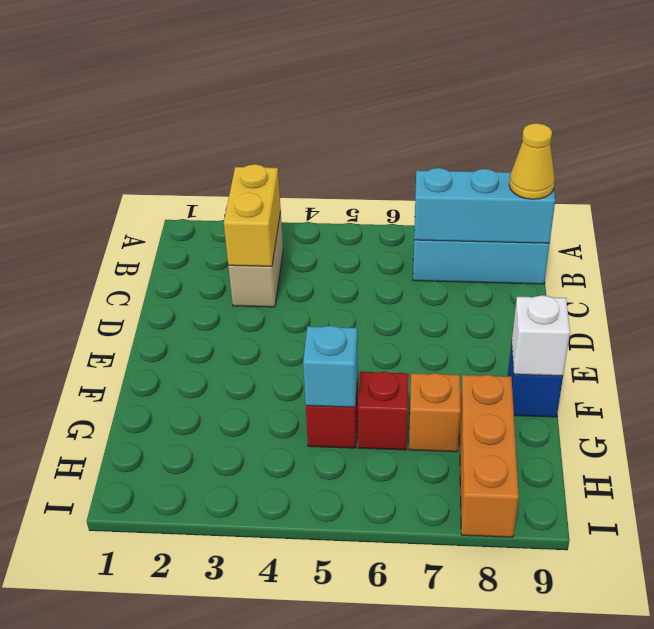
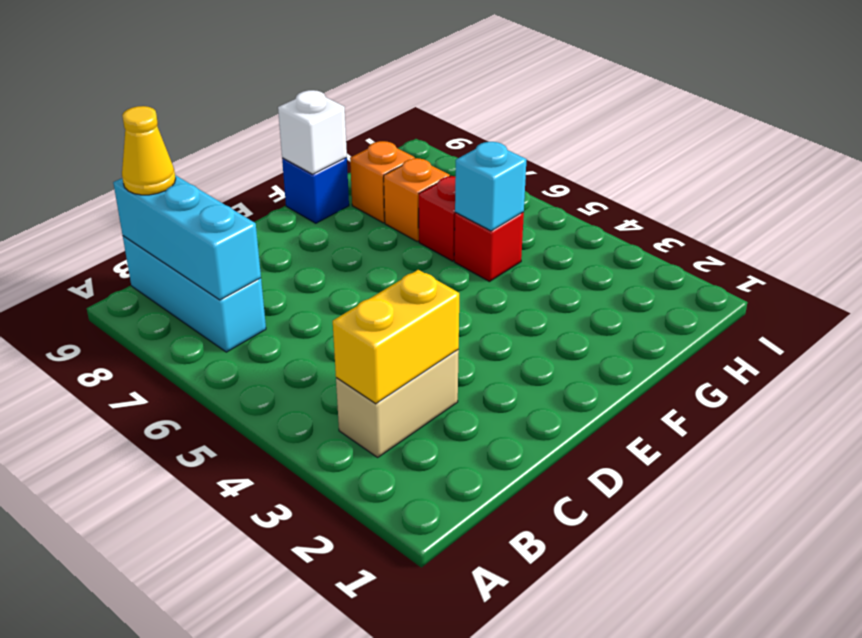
orange brick G8:I8 level 1 -> orange brick G8 level 1

